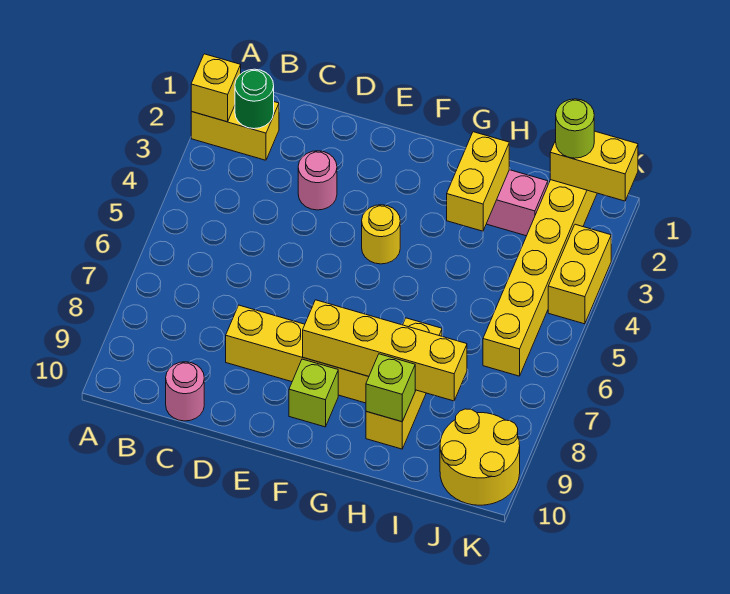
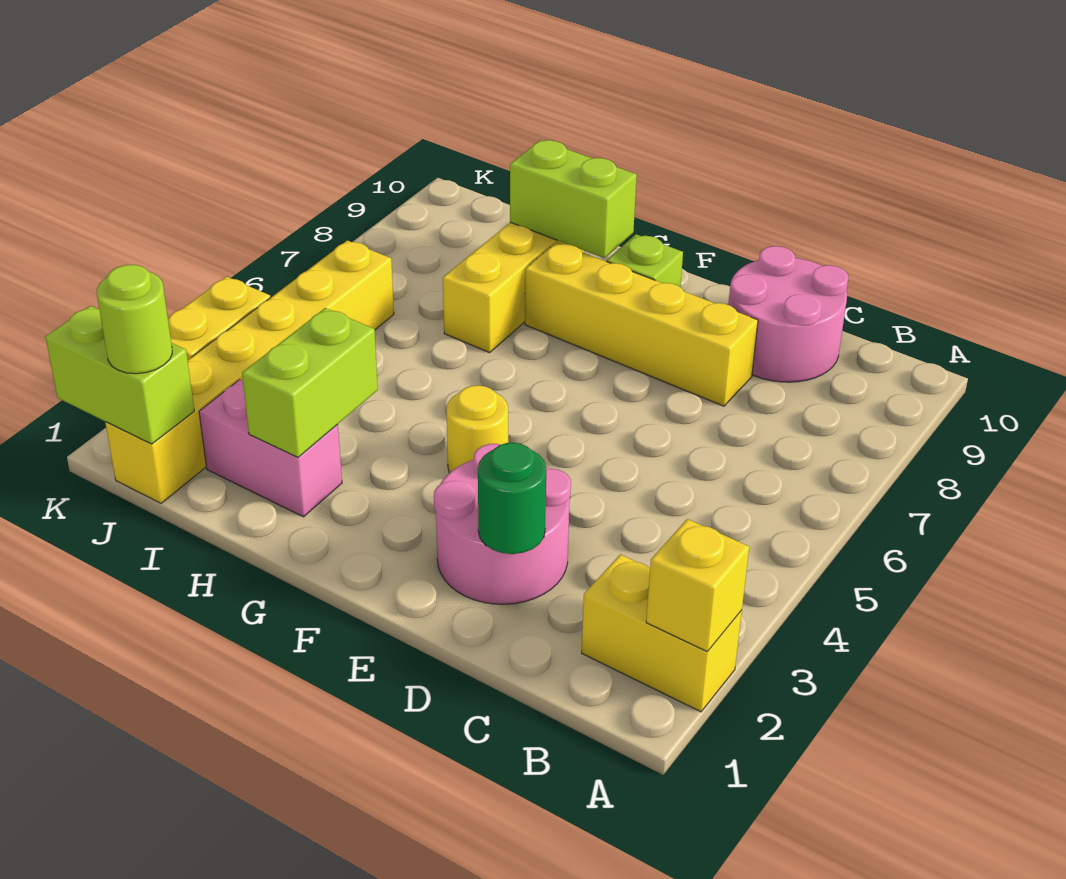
green round brick B2 level 2 -> green round brick D2 level 2
pink round brick C10 level 1 -> pink round brick C9:D10 level 1
pink round brick D3 level 1 -> pink round brick D2:E3 level 1
yellow brick F8:I8 level 2 -> none
yellow brick H2:H3 level 2 -> lime brick H2:H3 level 2
lime brick H9 level 2 -> lime brick G9:H9 level 2
yellow brick J1:K1 level 2 -> lime brick J1:K1 level 2
yellow round brick J9:K10 level 1 -> none

